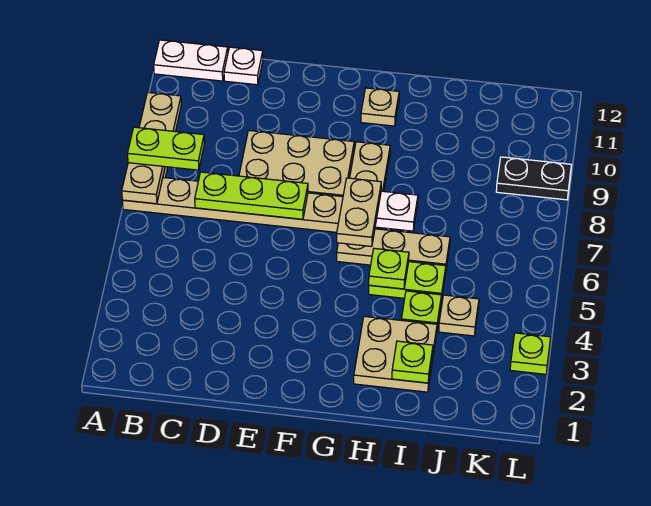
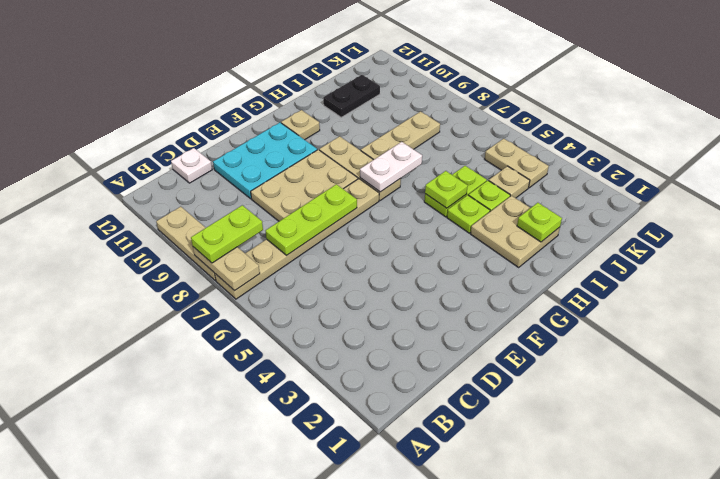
white plate A12:B12 level 1 -> none
none -> cyan plate D10:F11 level 1
tan plate G6:I6 level 1 -> tan plate H8:J8 level 1
tan plate G6:G7 level 3 -> tan plate K4:K5 level 1
black plate K9:L9 level 1 -> black plate I11:J11 level 1
lime plate L3 level 1 -> lime plate H4 level 1

